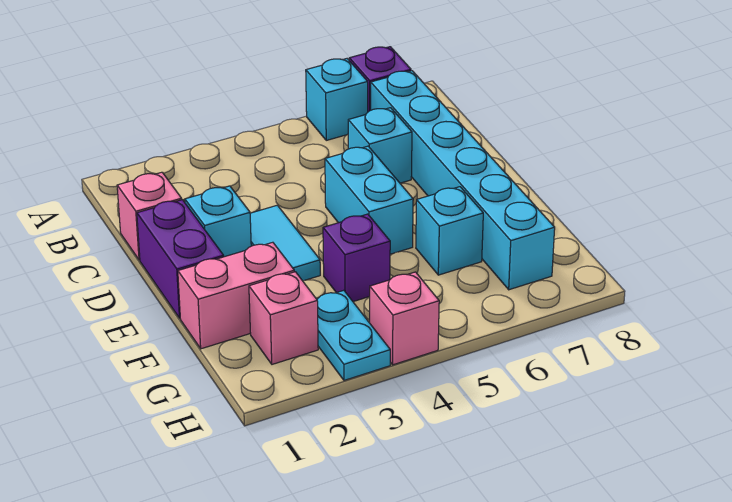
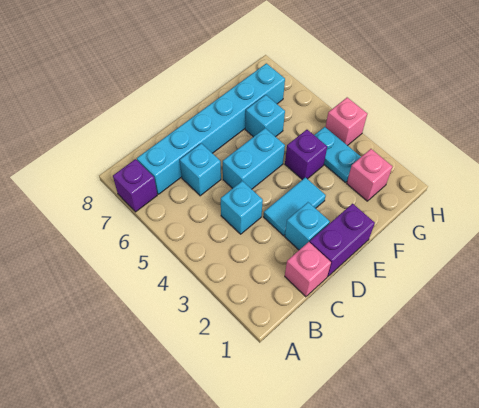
cyan brick A6 level 1 -> cyan brick C4 level 1
pink brick F1:F2 level 1 -> none
cyan plate G3:H3 level 1 -> cyan plate G3:G4 level 1

